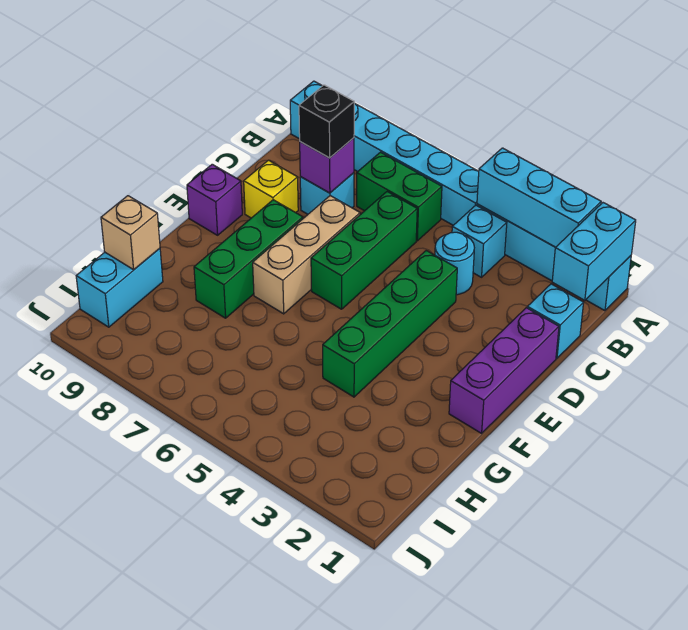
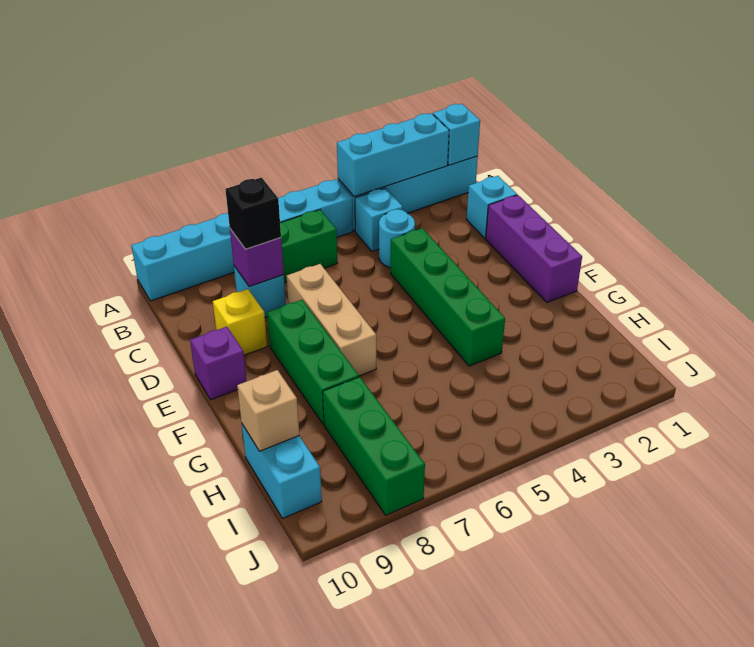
cyan brick A1:B1 level 2 -> cyan brick A1 level 2
green brick C6:E6 level 1 -> green brick H8:J8 level 1

